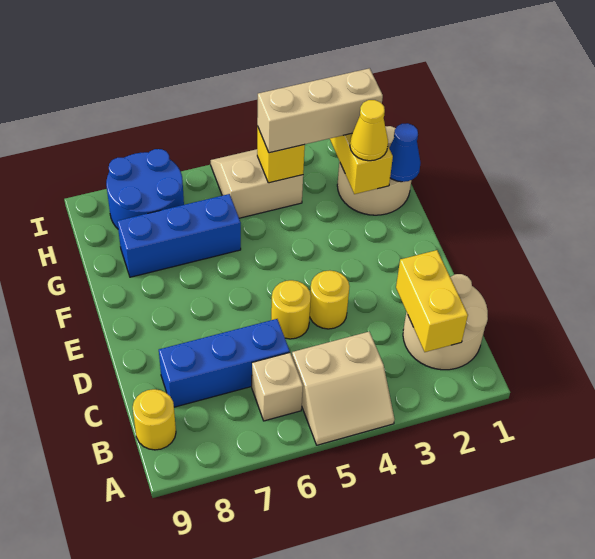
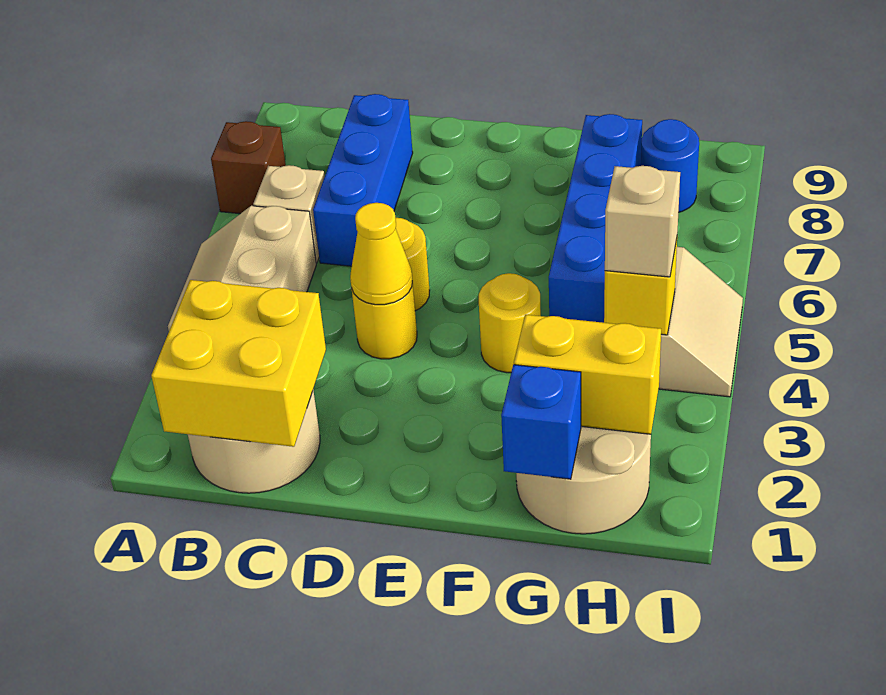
none -> brown brick A7 level 1
yellow brick B2:C2 level 2 -> yellow brick B1:C2 level 2
yellow round brick B9 level 1 -> yellow round brick F4 level 1
blue cone G1 level 2 -> blue brick G1 level 2
yellow cone G2 level 3 -> yellow cone D4 level 2
blue brick G6:G8 level 1 -> blue brick G5:G8 level 1
tan brick H2:H4 level 3 -> tan brick H4 level 3
blue round brick H7:I8 level 1 -> blue round brick H8 level 1

